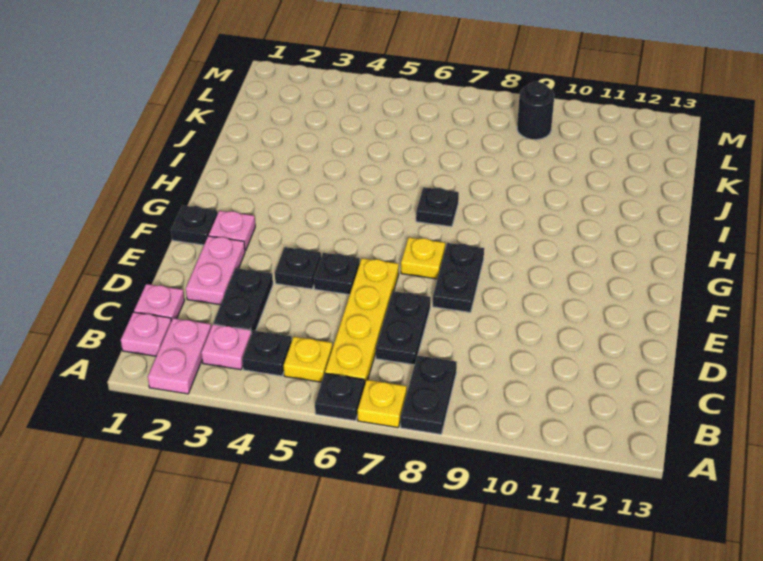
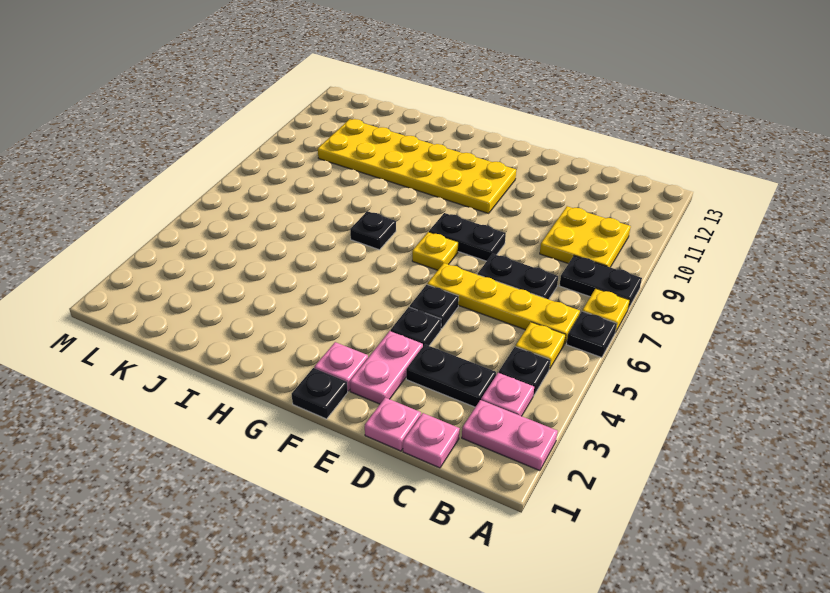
pink plate B1 level 1 -> pink plate D1 level 1
none -> yellow plate B9:C10 level 1
pink plate D2:E2 level 1 -> pink plate E2:E3 level 1
none -> yellow plate F10:K11 level 1
black round brick L9 level 1 -> none

